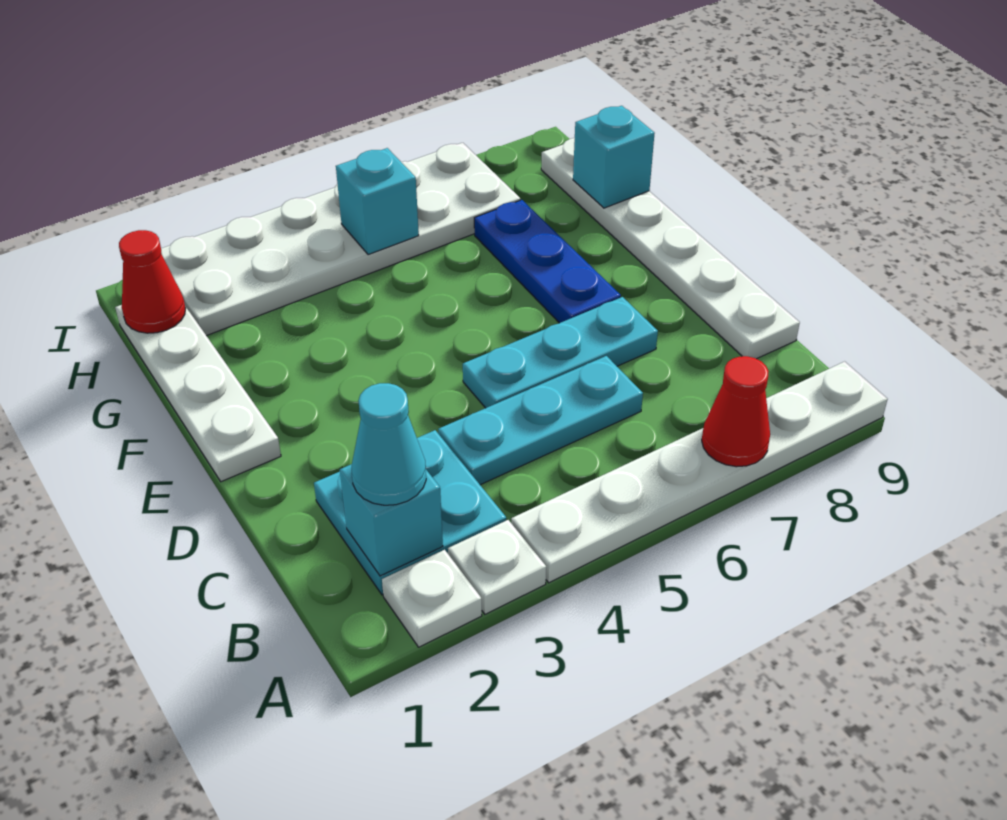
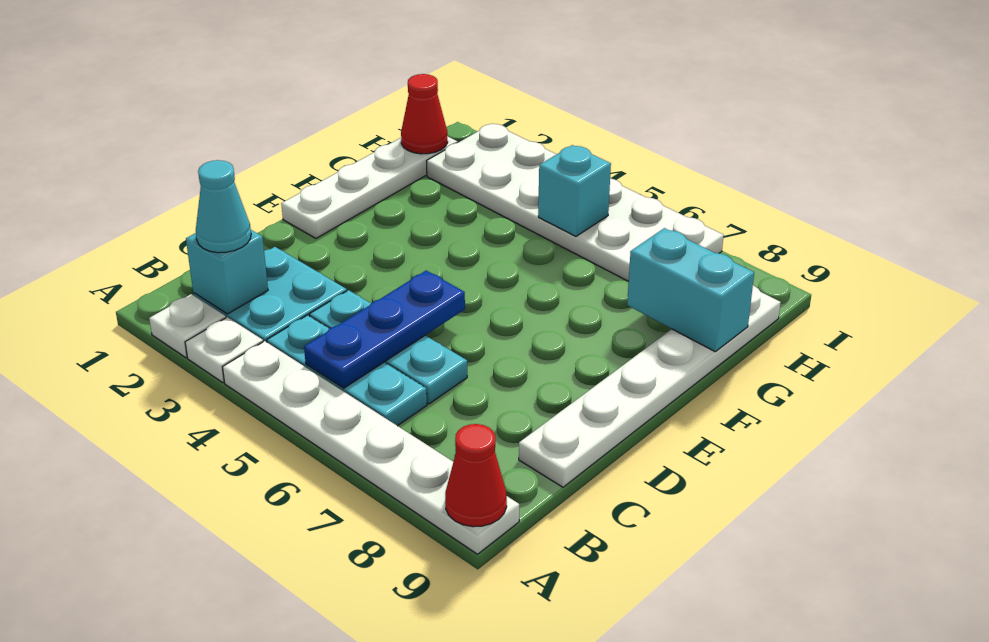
red cone A7 level 2 -> red cone A9 level 2
cyan plate D5:D7 level 1 -> cyan plate B4:B6 level 1
blue plate E7:G7 level 1 -> blue plate B5:D5 level 2
cyan brick G9 level 2 -> cyan brick G8:G9 level 2

